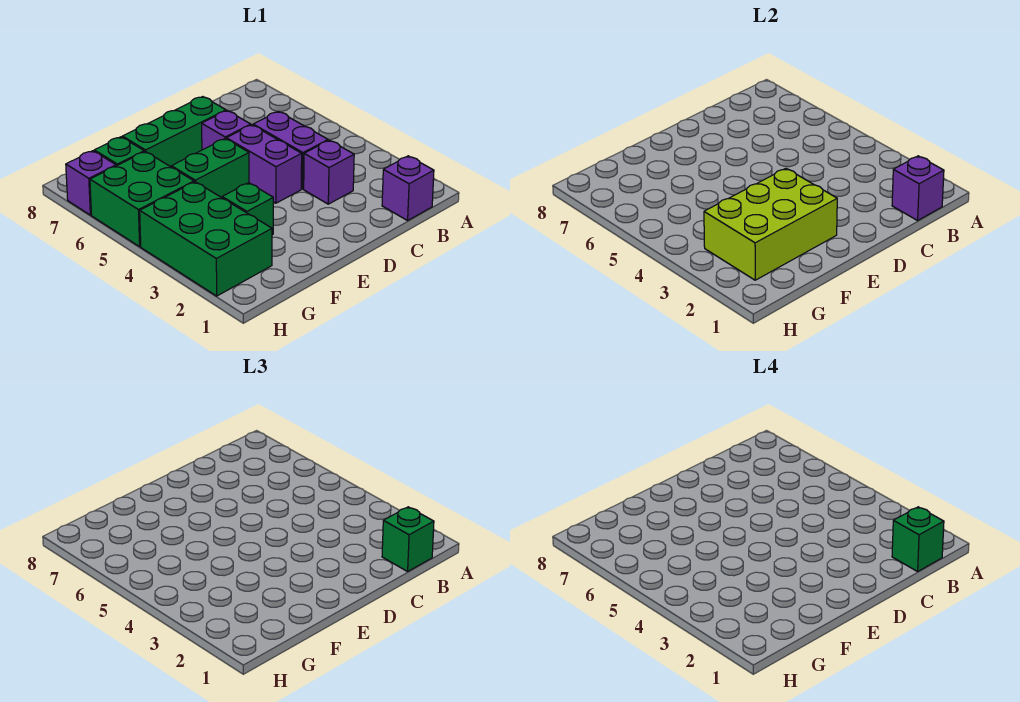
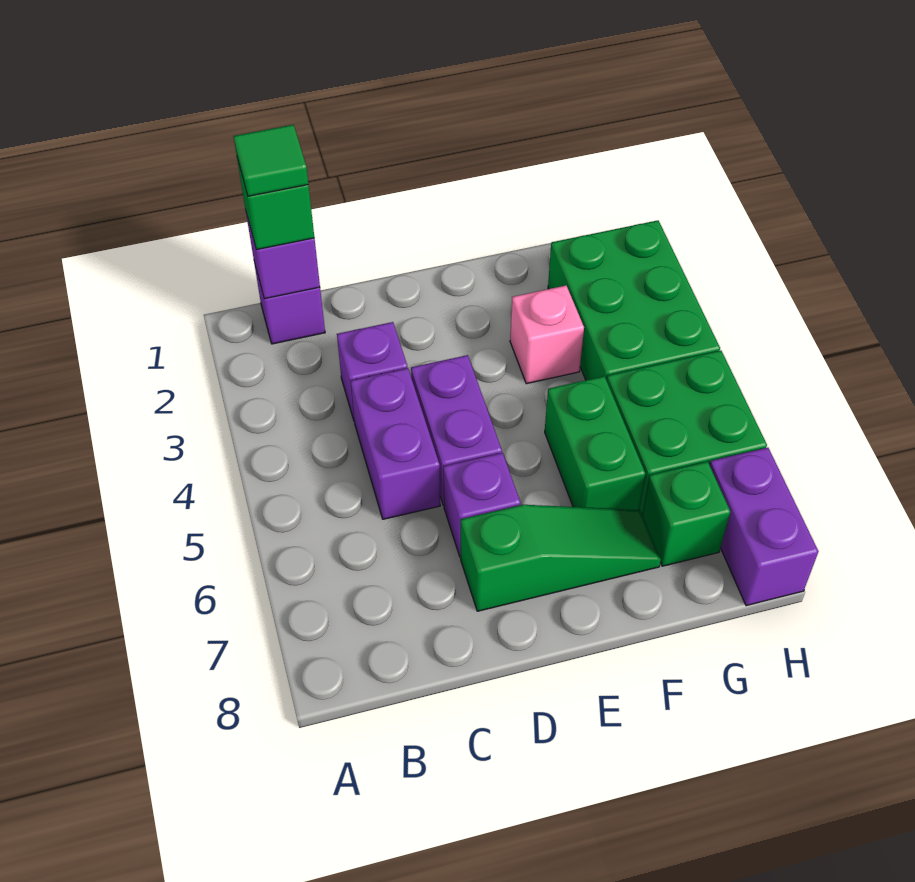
green brick B1 level 4 -> green tile B1 level 4
green brick D7:F7 level 1 -> green slope D7:F7 level 1 top D
lime brick E2:G3 level 2 -> none
green brick E5:F5 level 1 -> green brick F5:F6 level 1
green brick F3 level 1 -> pink brick F3 level 1
purple brick H7 level 1 -> purple brick H7:H8 level 1

